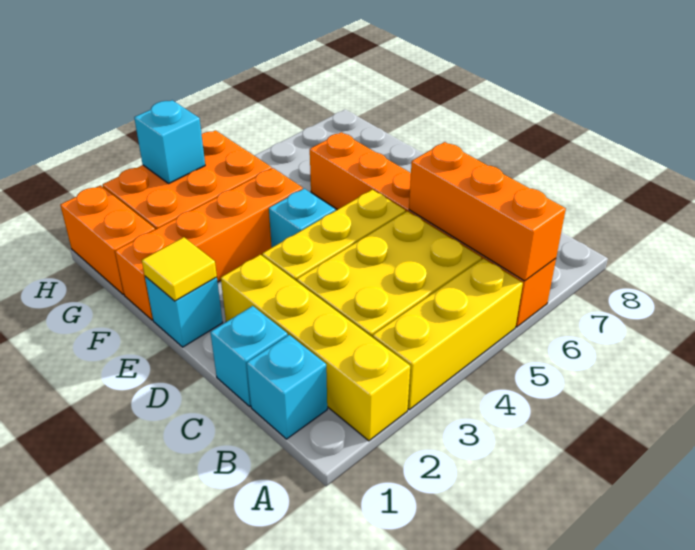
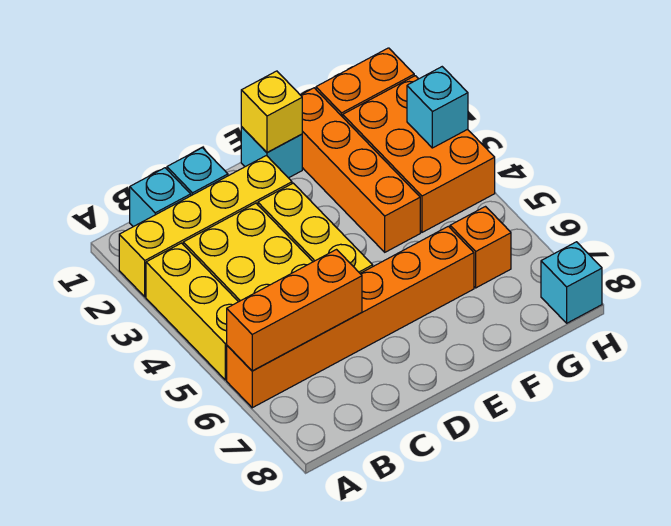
yellow tile E1 level 2 -> yellow brick E1 level 2
cyan brick E4 level 1 -> cyan brick H8 level 1
none -> orange brick G6 level 1

